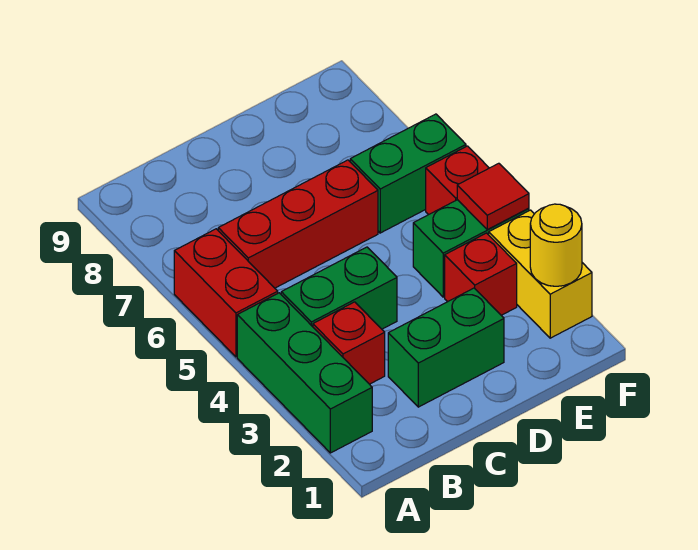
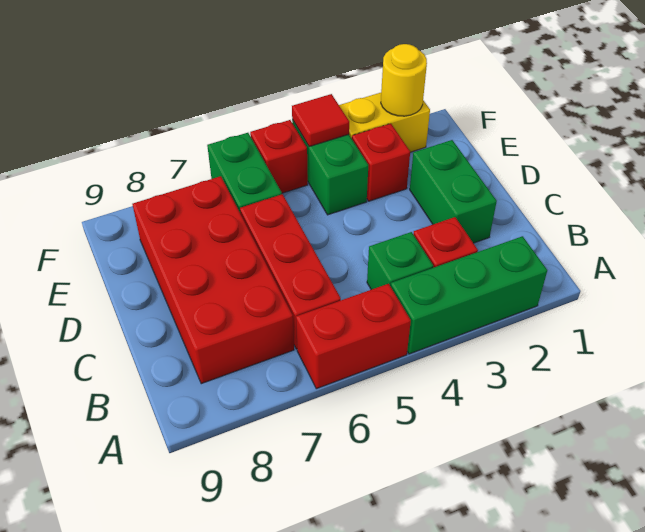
green brick B4:C4 level 1 -> green brick B4 level 1
none -> red brick B7:E8 level 1

